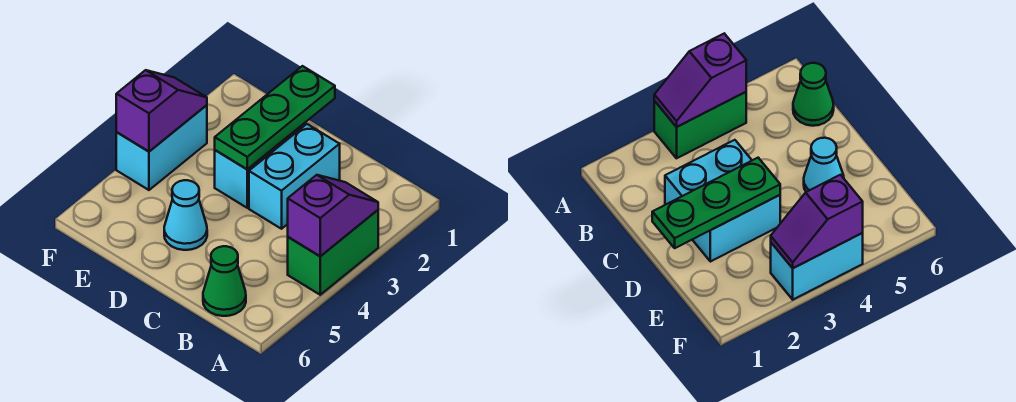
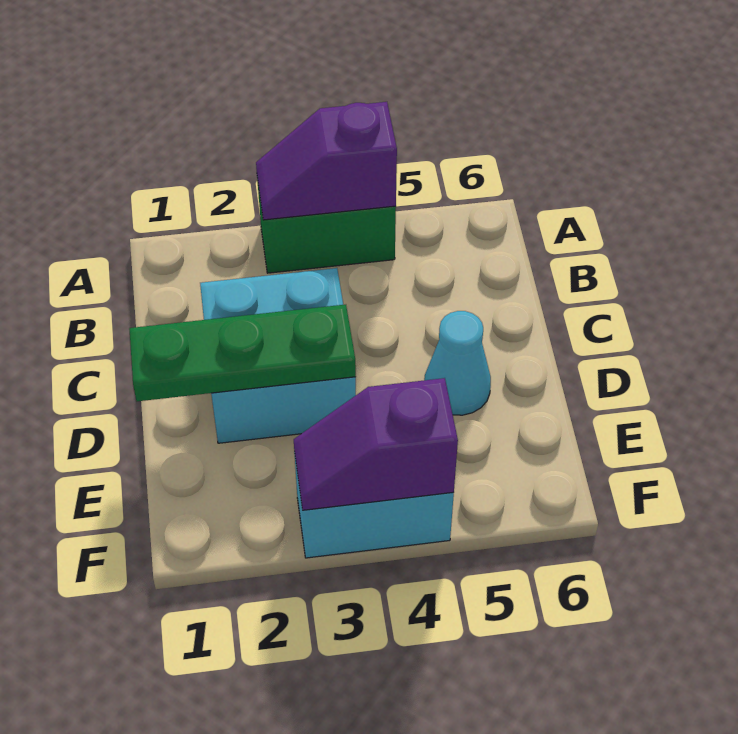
green cone B6 level 1 -> none

